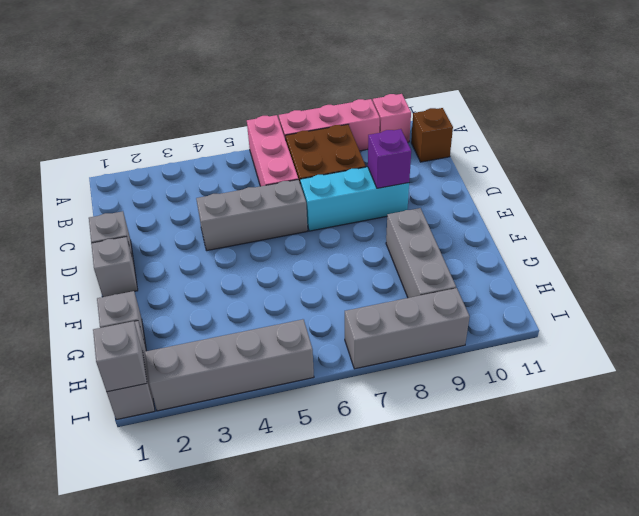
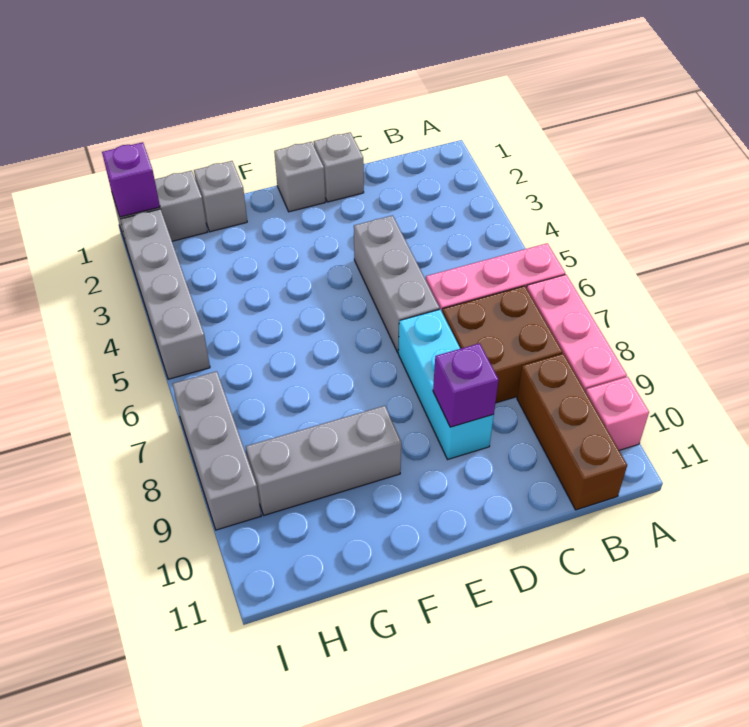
brown brick B11 level 1 -> brown brick B9:B11 level 1
grey brick I1 level 2 -> purple brick I1 level 2

